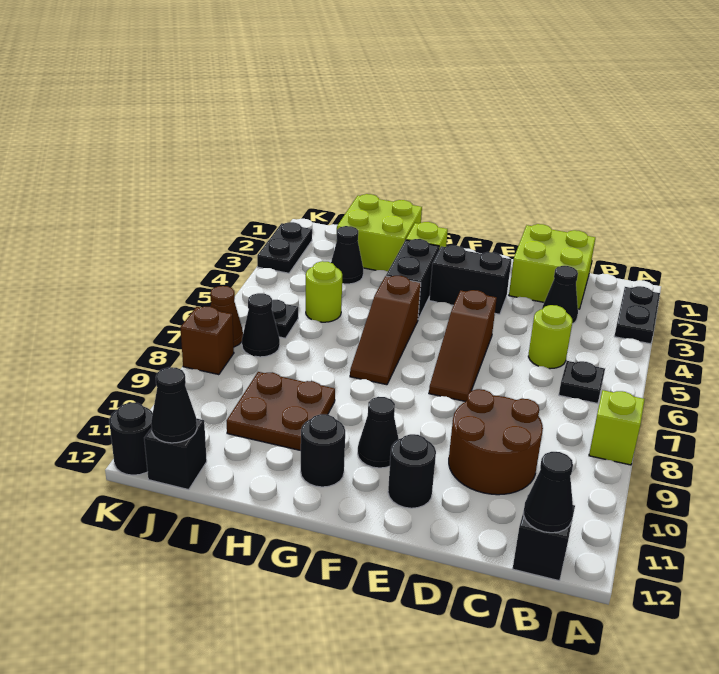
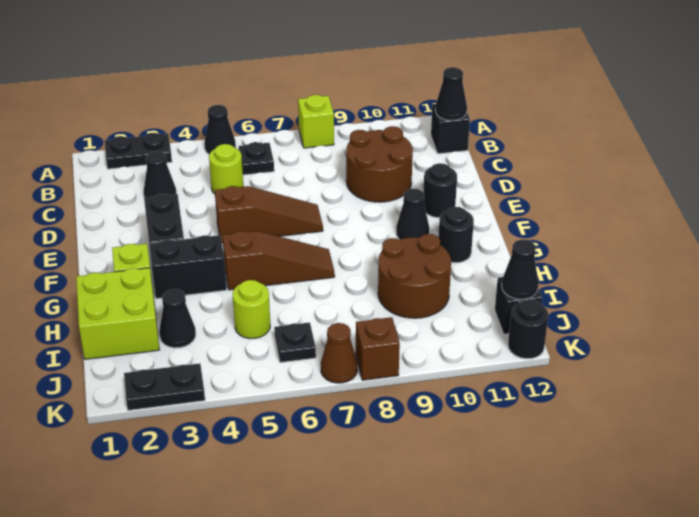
lime brick C1:D2 level 1 -> none
brown plate H9:I10 level 1 -> brown round brick H9:I10 level 1
black cone J7 level 1 -> black cone A5 level 1

